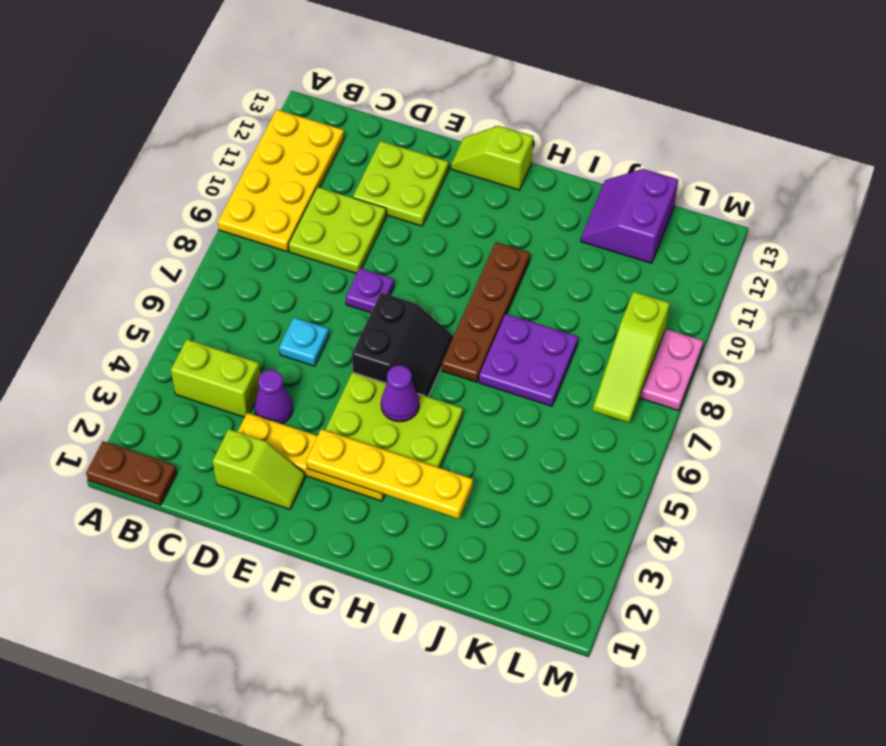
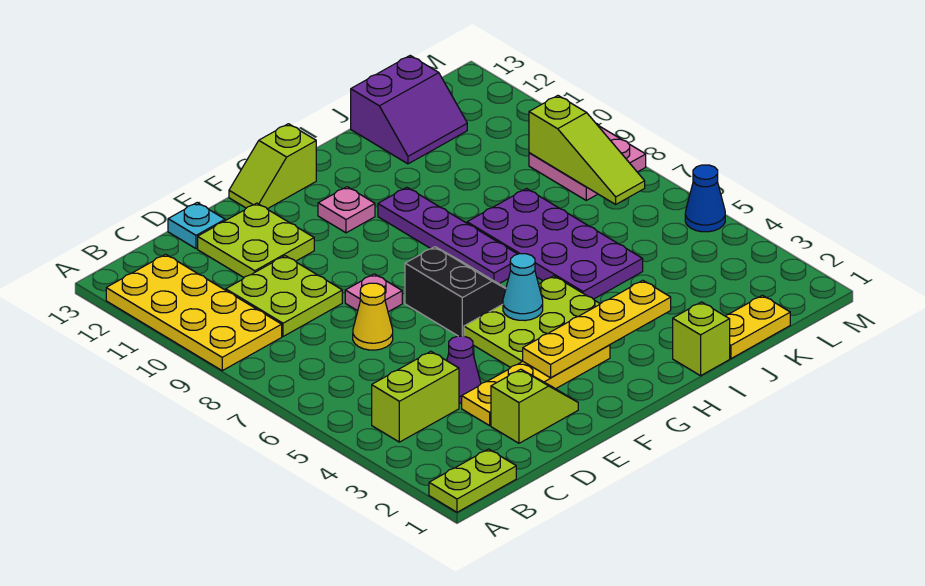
brown plate A1:B1 level 1 -> lime plate A1:B1 level 1
cyan plate D6 level 1 -> cyan plate D13 level 1
none -> yellow cone D7 level 1
purple plate E8 level 1 -> pink plate E8 level 1
purple cone G5 level 2 -> cyan cone G5 level 2
none -> pink plate G11 level 1
brown plate H7:H10 level 1 -> purple plate H7:H10 level 1
none -> lime brick I1 level 1
purple plate I7:J8 level 1 -> purple plate I5:J8 level 1
none -> yellow plate J1:K1 level 1
purple slope J12:K13 level 1 top K -> purple slope J12:K13 level 1 top 13
none -> blue cone M5 level 1

